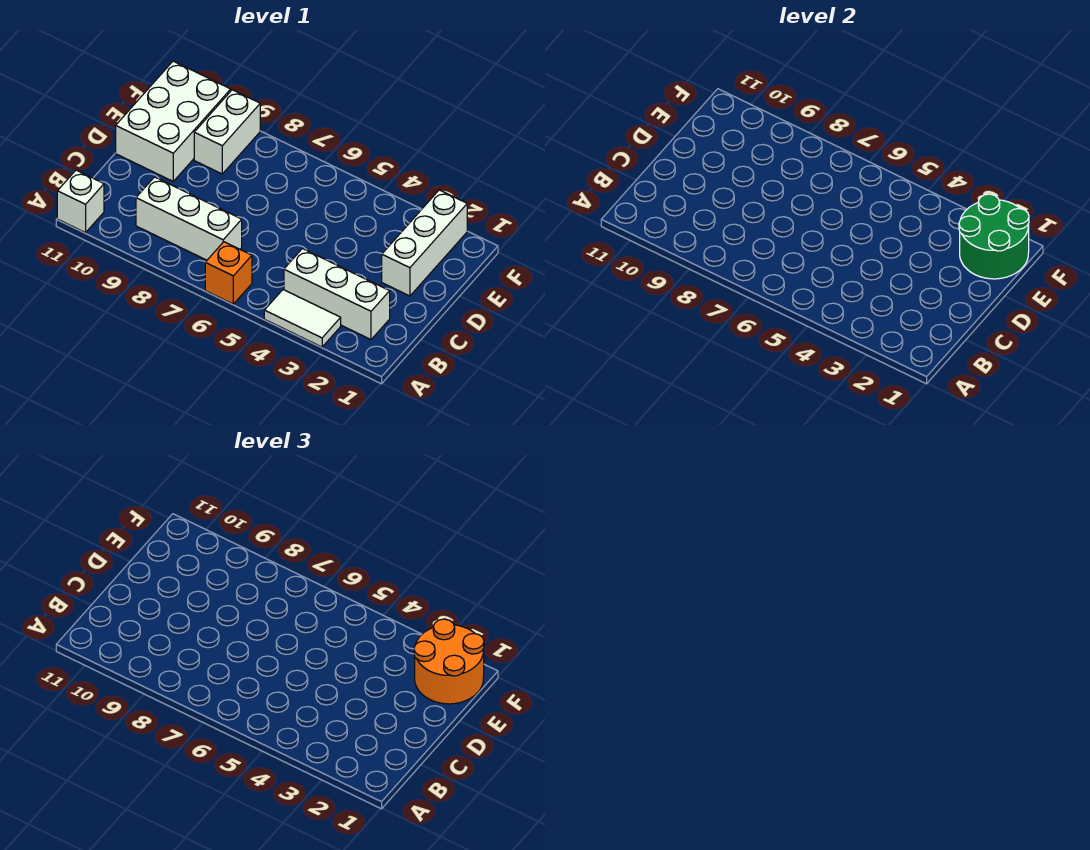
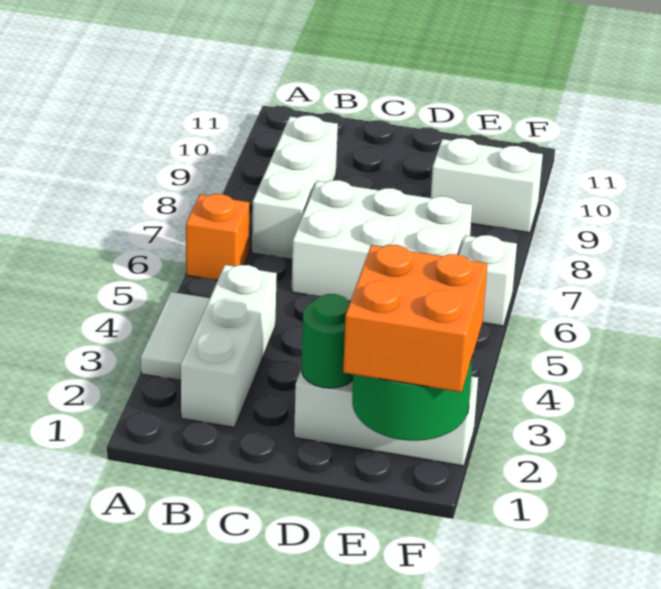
white brick A11 level 1 -> white brick F6 level 1
none -> green round brick D2 level 2
white brick D10:F11 level 1 -> white brick C6:E7 level 1
orange round brick E1:F2 level 3 -> orange brick E1:F2 level 3

